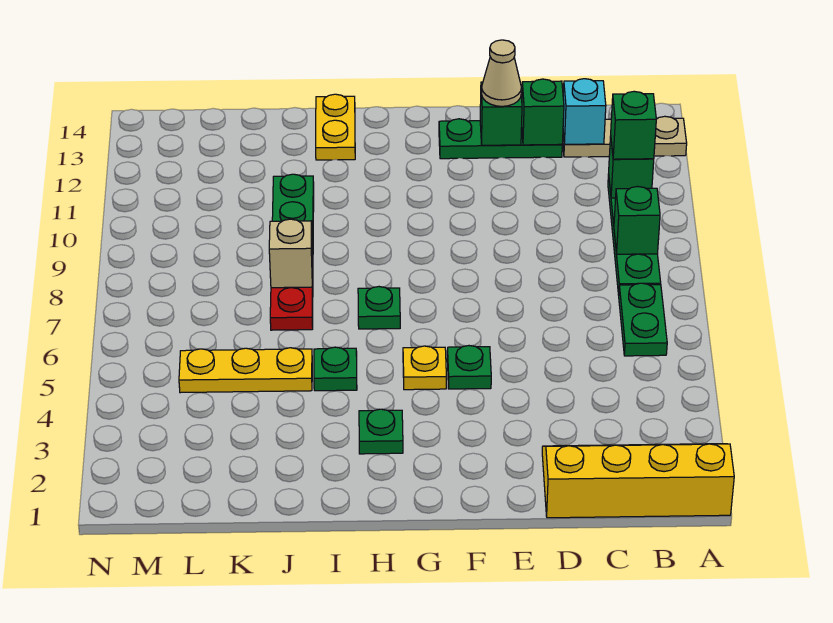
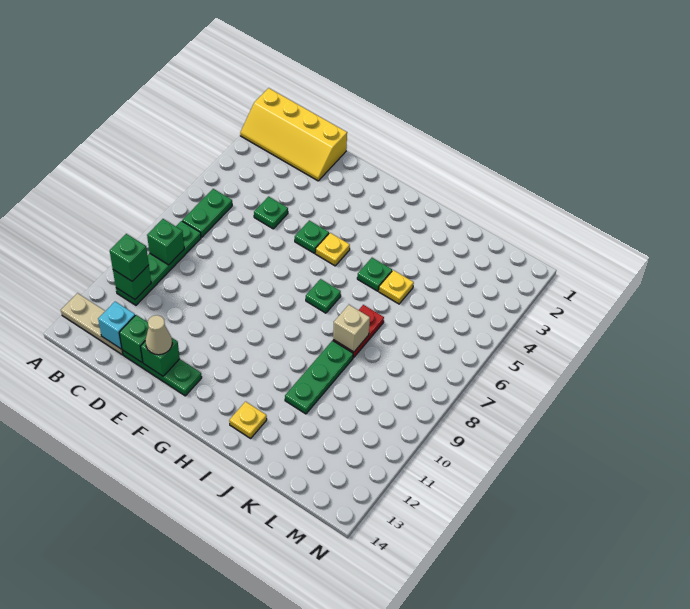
green plate H3 level 1 -> green plate D5 level 1
yellow plate I13:I14 level 1 -> yellow plate I13 level 1
yellow plate J5:L5 level 1 -> yellow plate J5 level 1

